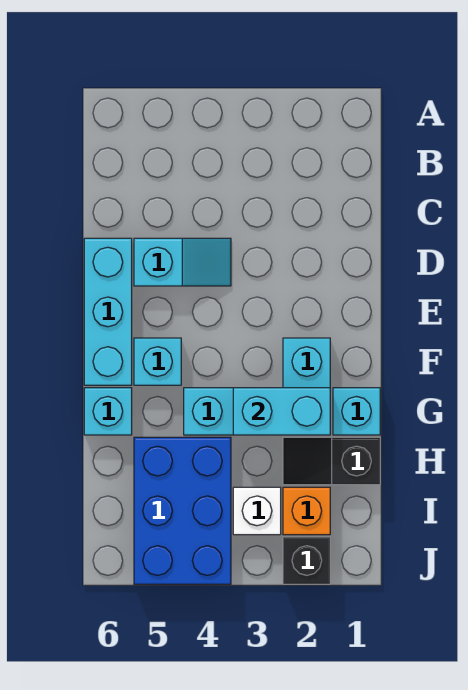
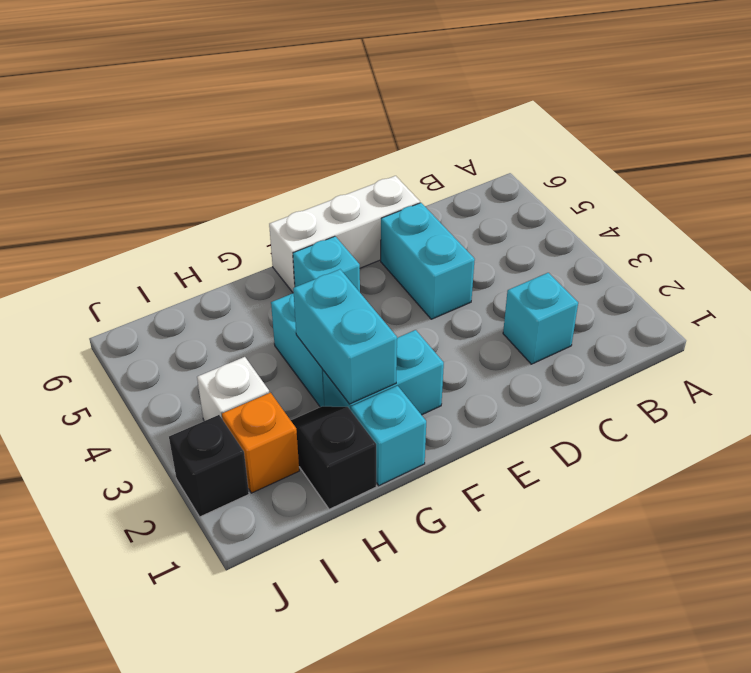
cyan slope D4:D5 level 1 top 5 -> cyan brick D4:D5 level 1
cyan brick D6:F6 level 1 -> white brick D6:F6 level 1
cyan brick G6 level 1 -> cyan brick C2 level 1
blue brick H4:J5 level 1 -> none

